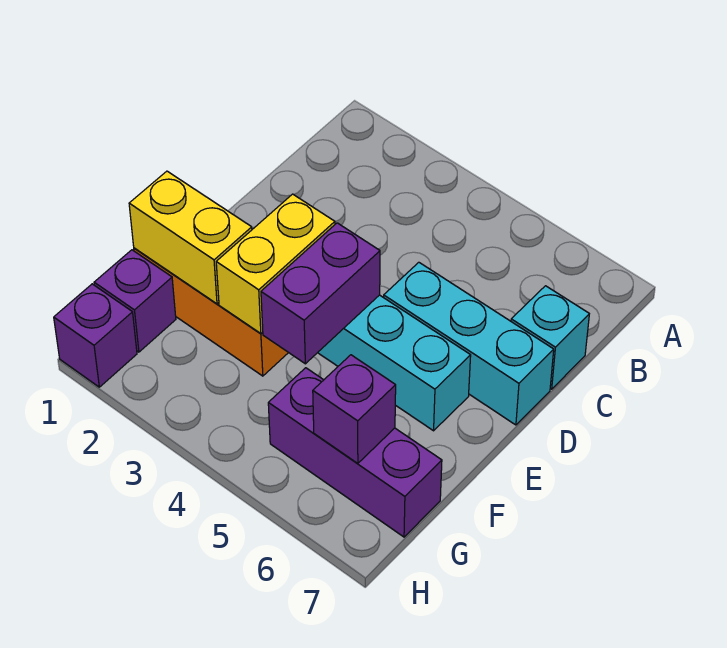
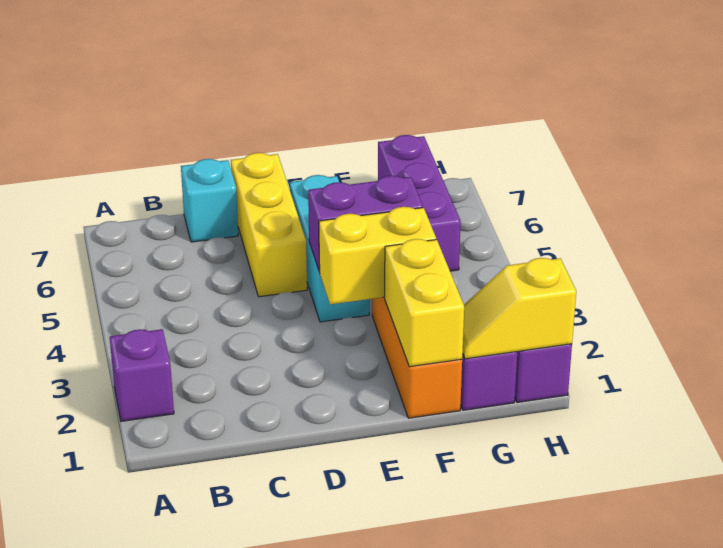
cyan brick D5:D7 level 1 -> yellow brick D5:D7 level 1
none -> yellow slope G1:H1 level 2 top H
purple brick G6 level 2 -> purple brick A2 level 1

